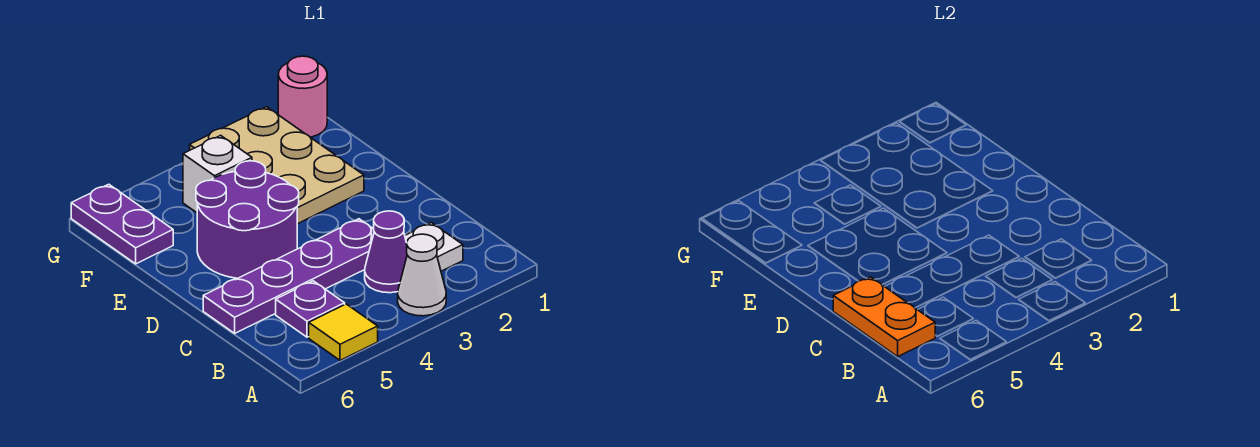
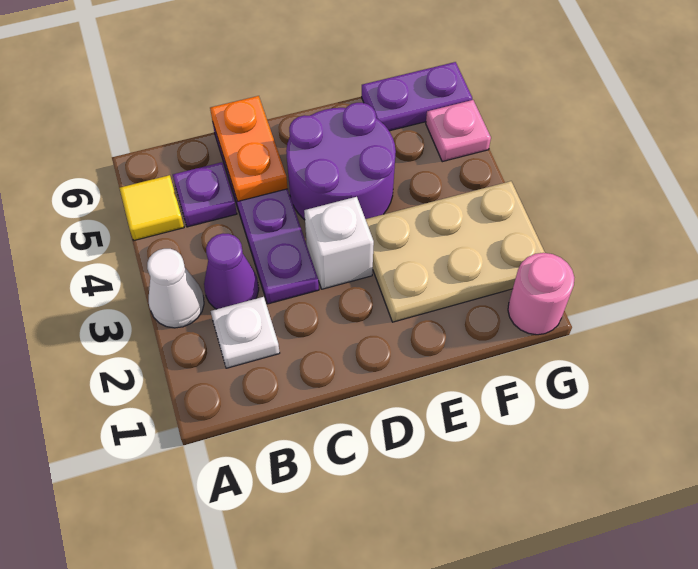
orange plate B6:C6 level 2 -> orange plate C5:C6 level 2
white brick F4 level 1 -> white brick D3 level 1
none -> pink plate G5 level 1

